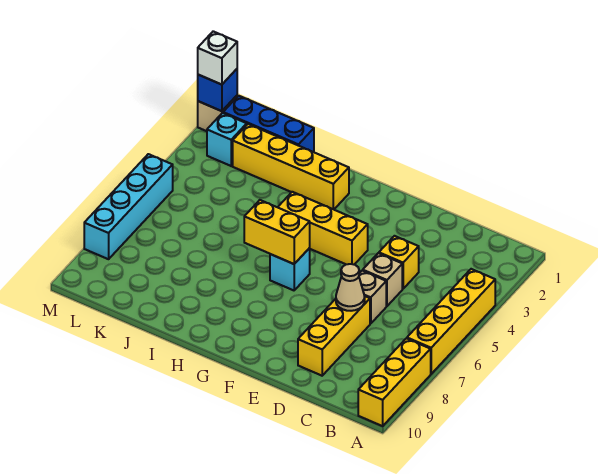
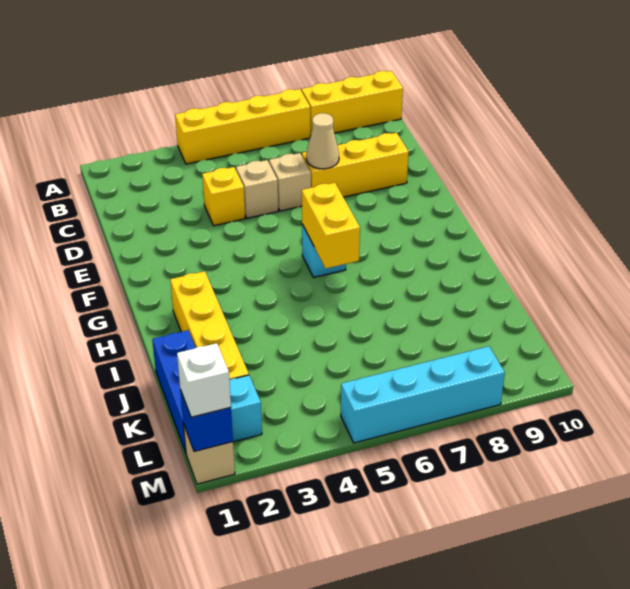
yellow brick F4:H4 level 1 -> none

